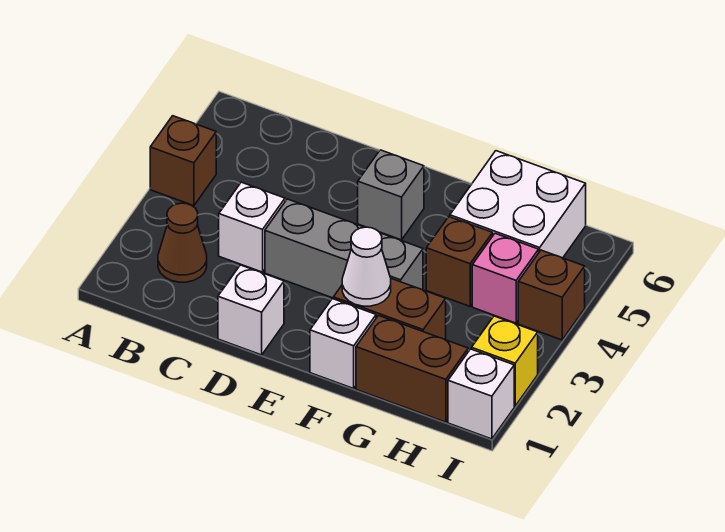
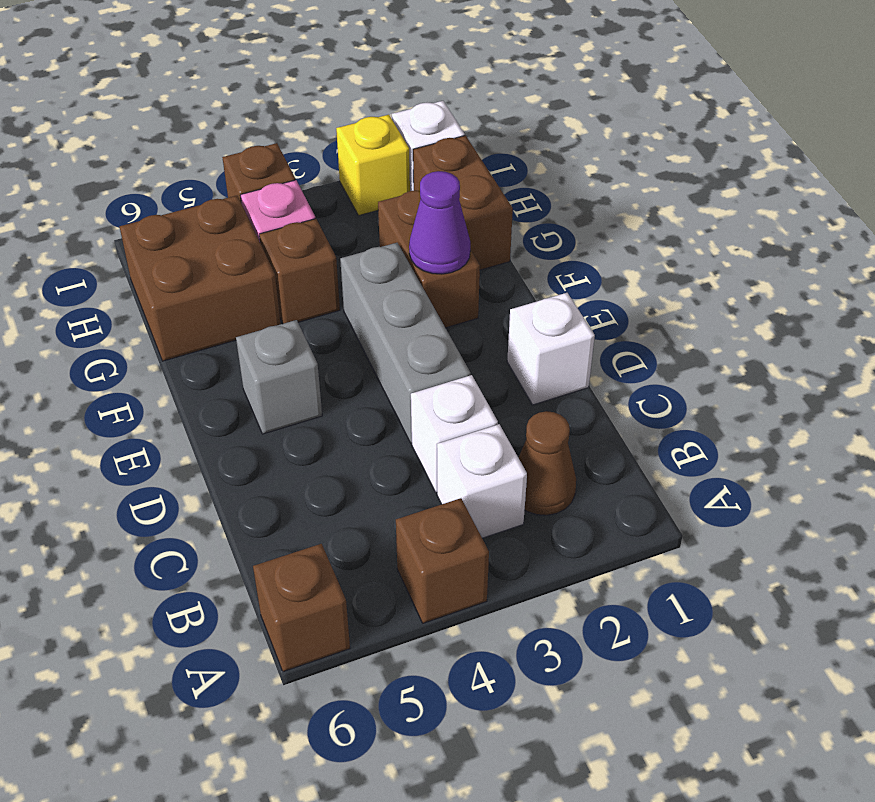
none -> brown brick A6 level 1
white brick F1 level 1 -> white brick B3 level 1
white cone F2 level 2 -> purple cone F2 level 2
white brick G5:H6 level 1 -> brown brick G5:H6 level 1

